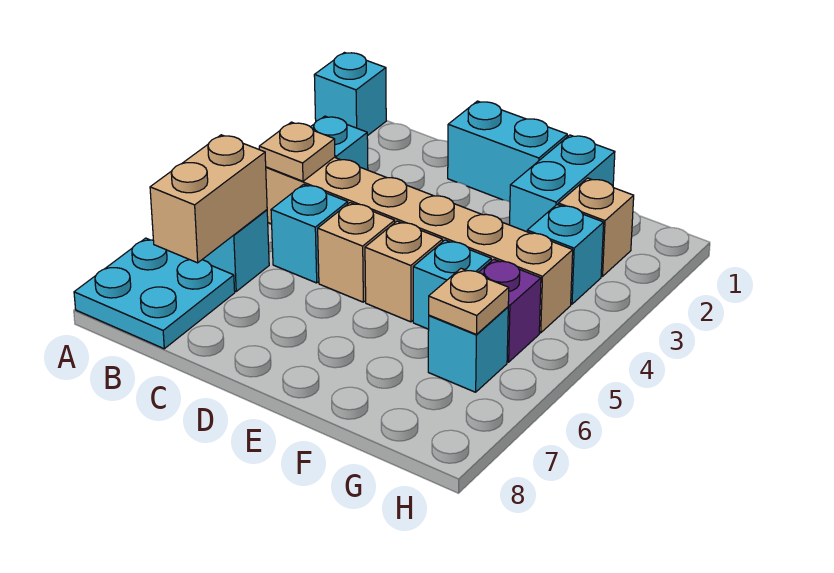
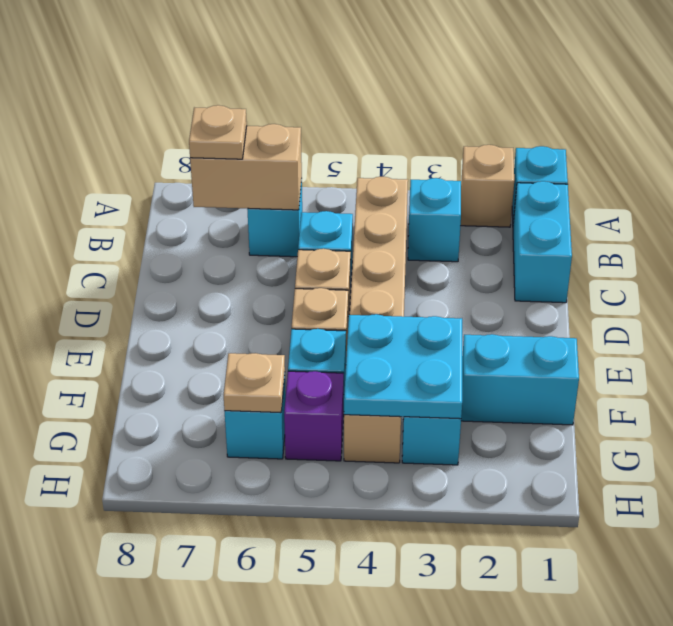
cyan plate A7:B8 level 1 -> cyan plate F3:G4 level 2
tan plate B4 level 2 -> tan plate B7 level 3
cyan brick D1:E1 level 1 -> cyan brick B1:C1 level 1
tan brick G2 level 1 -> tan brick A2 level 1

